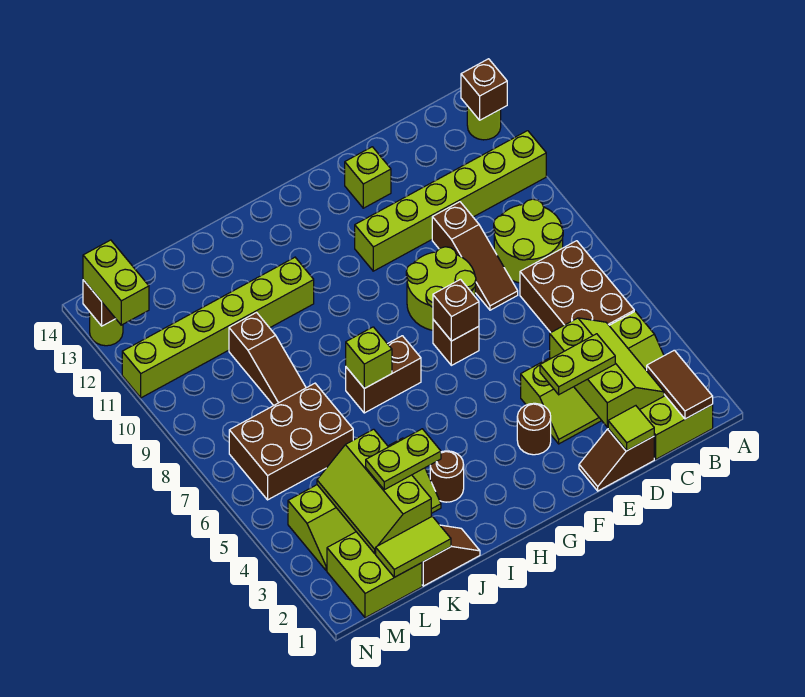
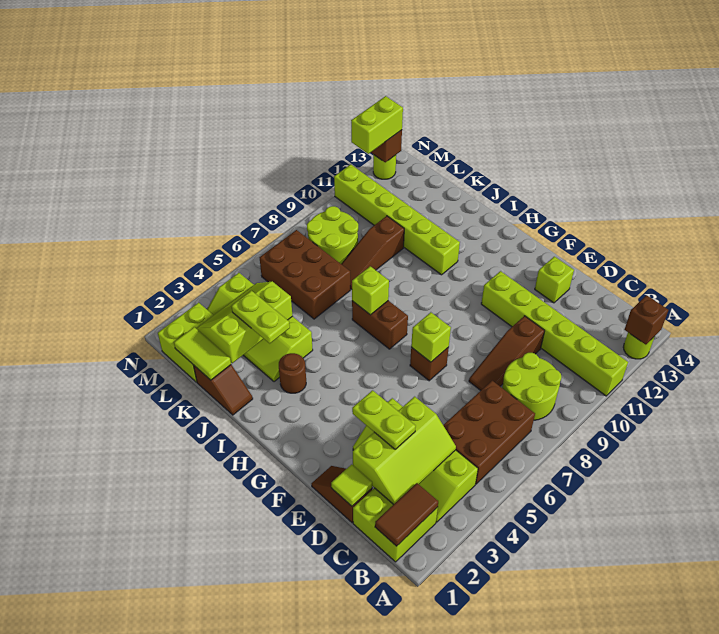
lime round brick E8:F9 level 1 -> lime round brick L8:M9 level 1
brown round brick F3 level 1 -> none
brown brick F7 level 2 -> lime brick F7 level 2

